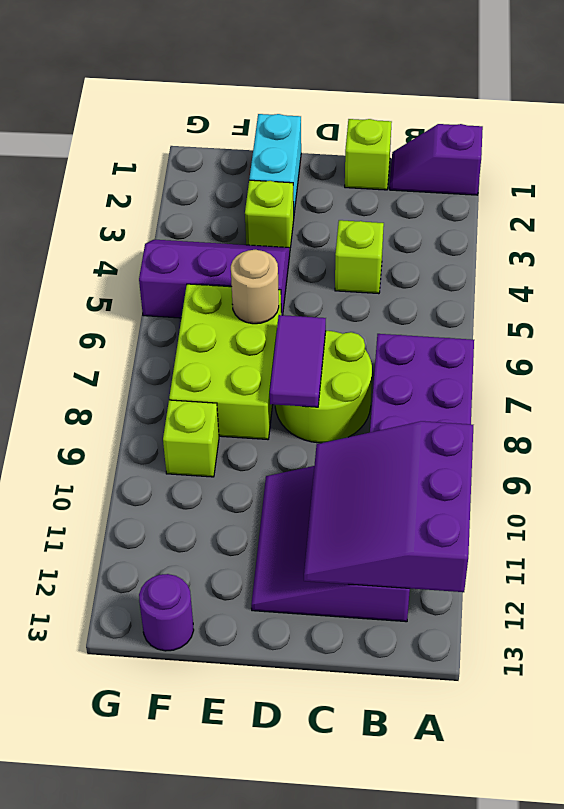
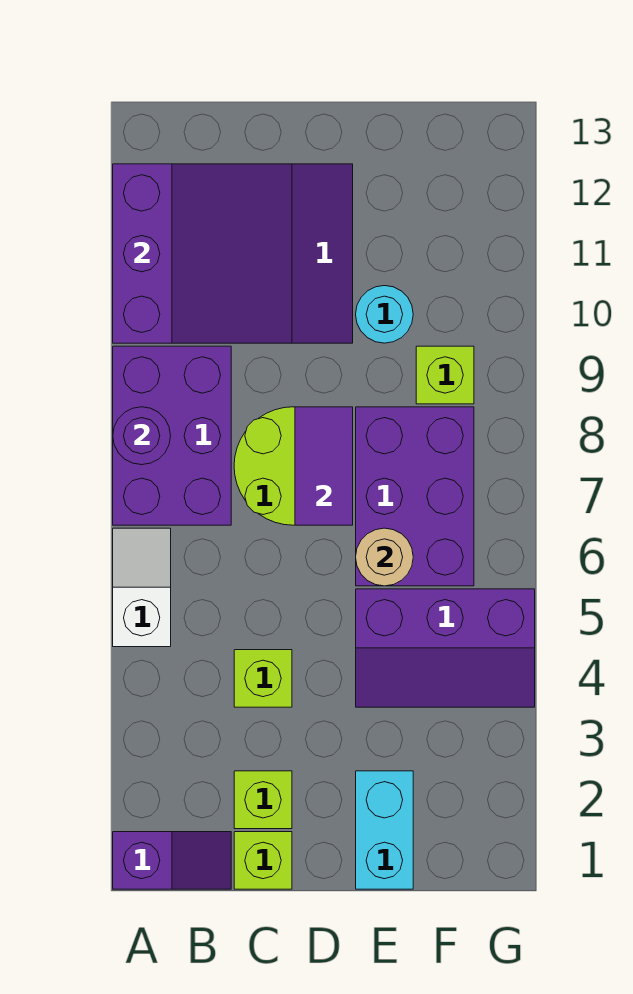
none -> white slope A5:A6 level 1 top 5
lime brick E3 level 1 -> lime brick C2 level 1
lime brick E6:F8 level 1 -> purple brick E6:F8 level 1
none -> cyan round brick E10 level 1
purple round brick F13 level 1 -> purple round brick A8 level 2

